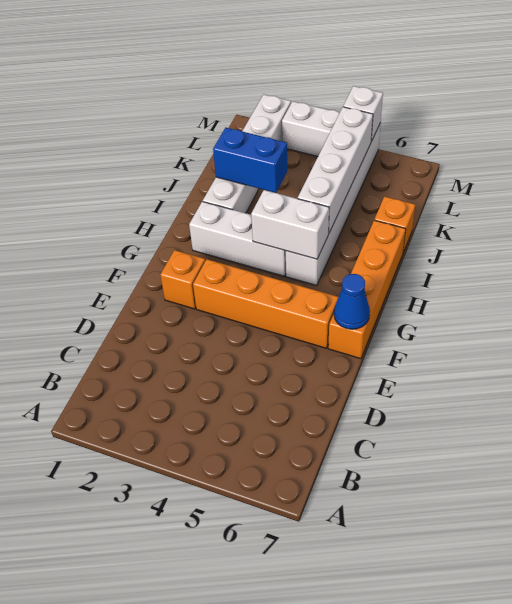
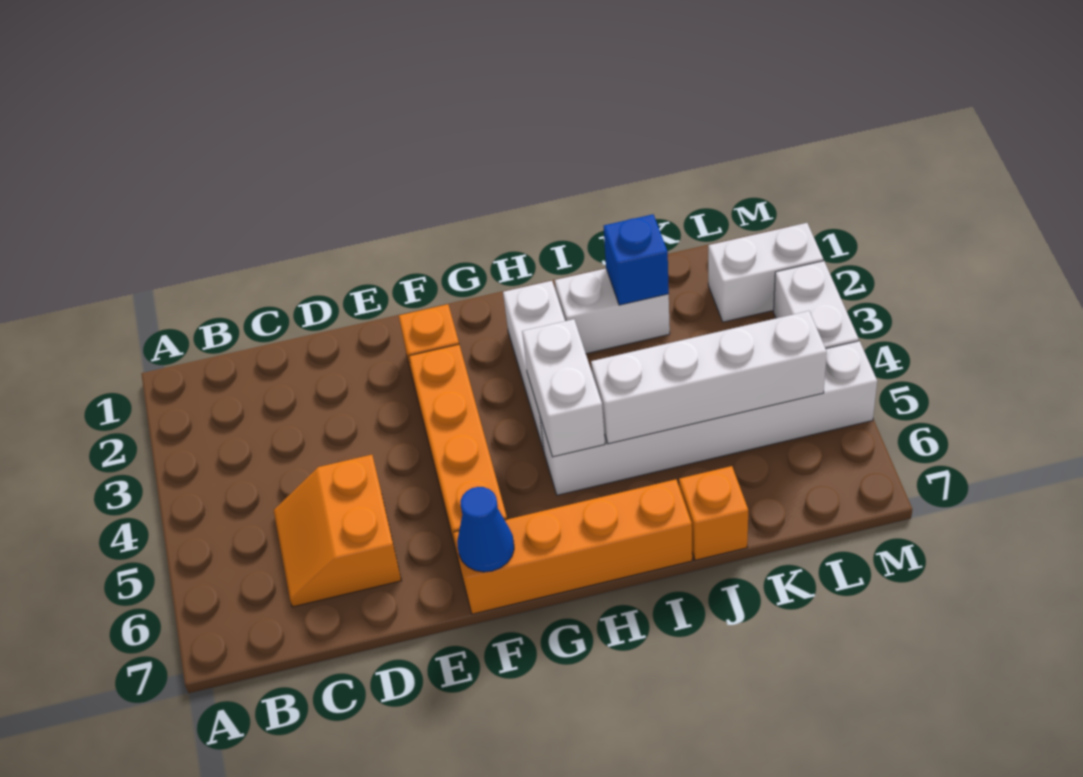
none -> orange slope C5:D6 level 1 top D
blue brick J2:J3 level 2 -> blue brick J2 level 2
white brick M5 level 2 -> none

